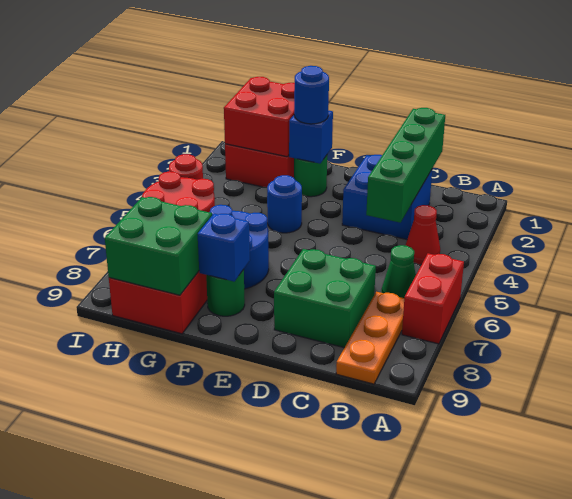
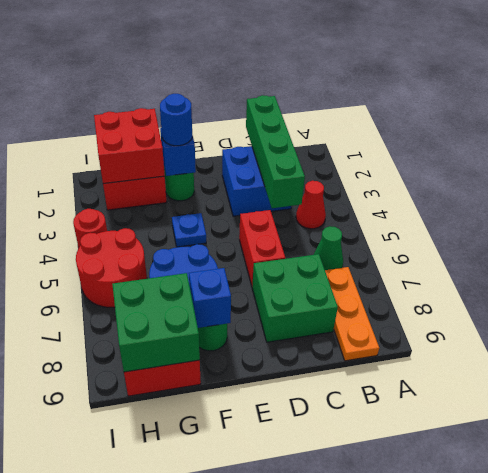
red brick A6:A7 level 1 -> red brick D5:D6 level 1
blue round brick F4 level 1 -> blue plate F4 level 1

